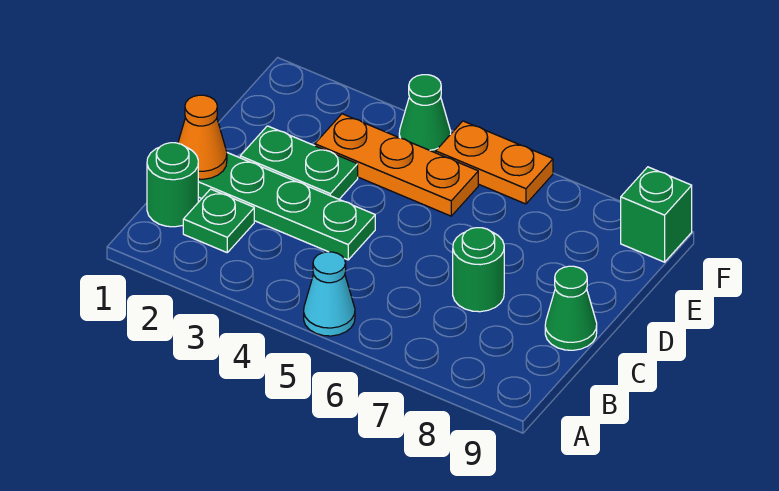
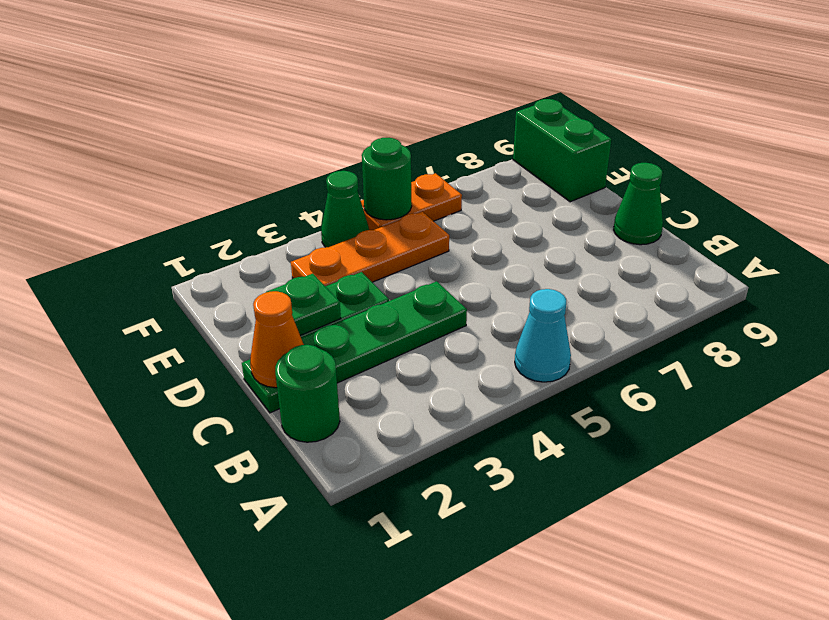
green plate B2 level 1 -> green plate D2 level 2
green round brick C7 level 1 -> green round brick F5 level 2
green brick F9 level 1 -> green brick E9:F9 level 1

